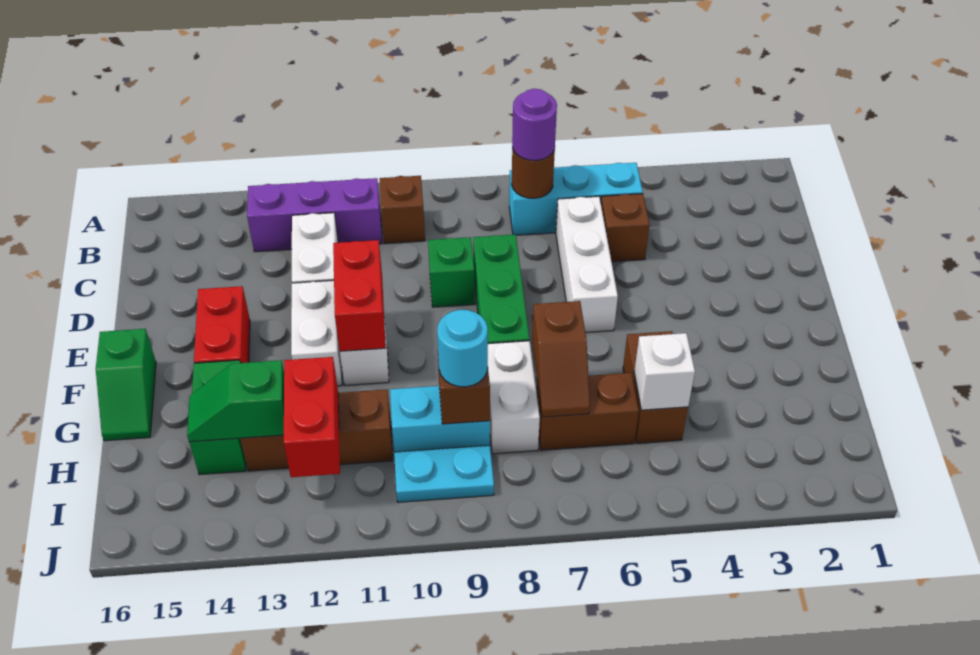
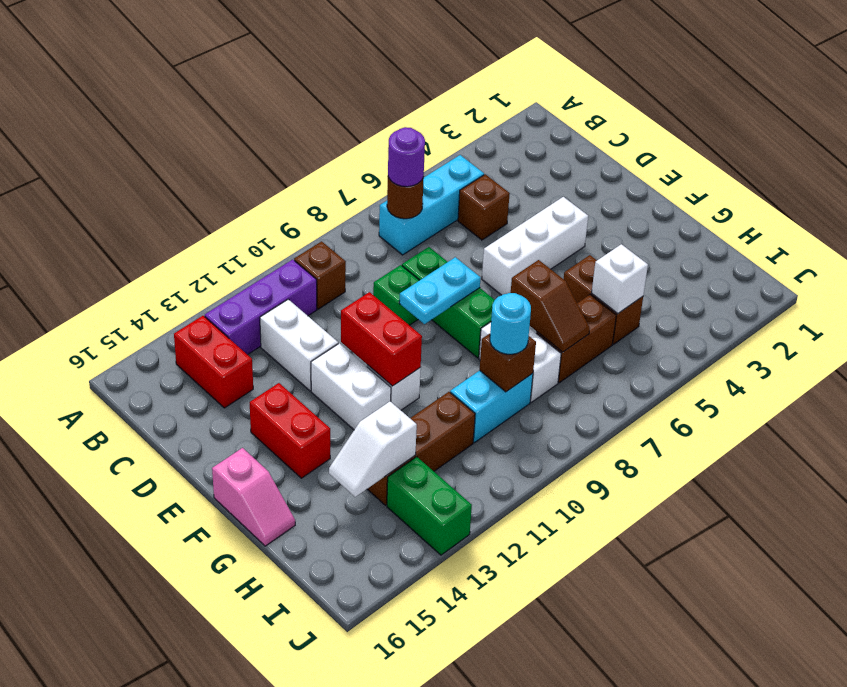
white brick C6:E6 level 1 -> white brick E4:E6 level 1
green slope F16:G16 level 1 top F -> pink slope F16:G16 level 1 top F
green brick G14:H14 level 1 -> green brick I13:J13 level 1
red brick H12:I12 level 2 -> red brick B14:C14 level 1
green slope H13:H14 level 2 top 13 -> white slope H13:H14 level 2 top 13
cyan plate I9:I10 level 1 -> cyan plate E8:E9 level 2

